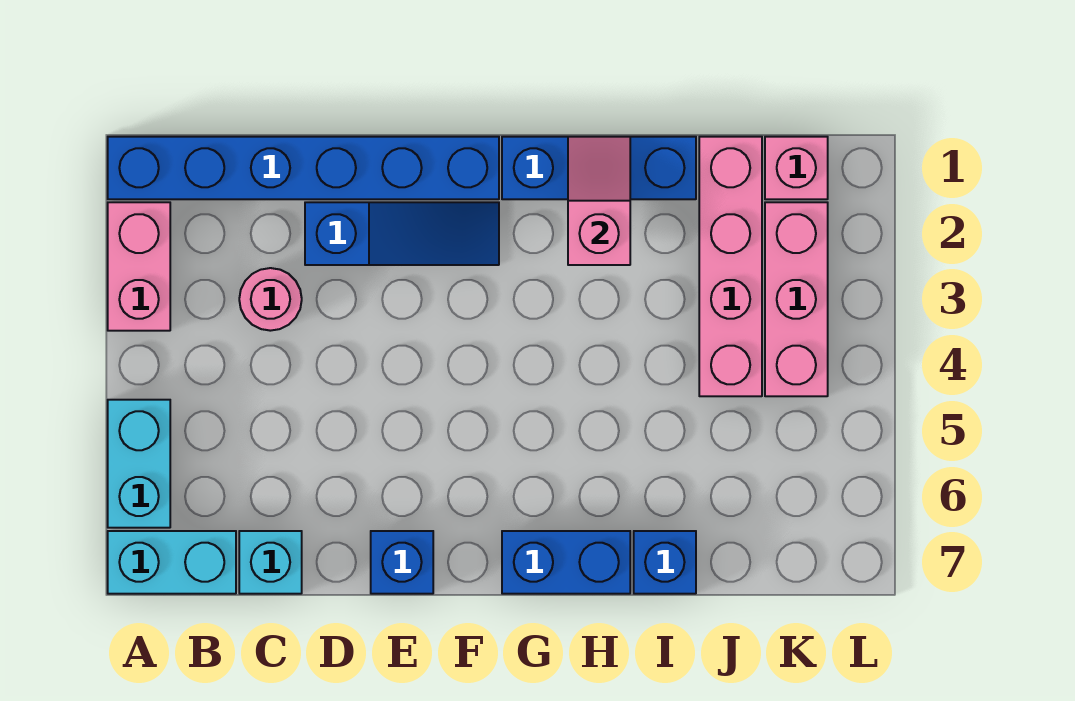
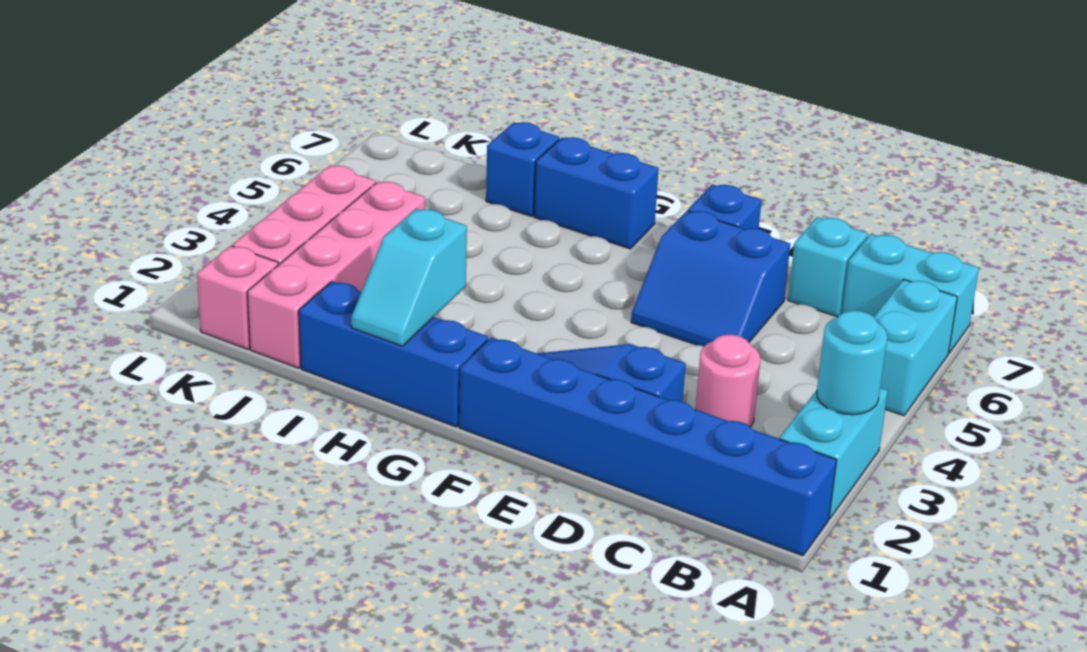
pink brick A2:A3 level 1 -> cyan brick A2:A3 level 1
none -> cyan round brick A3 level 2
none -> blue slope D5:E6 level 1 top 6
pink slope H1:H2 level 2 top 2 -> cyan slope H1:H2 level 2 top 2

